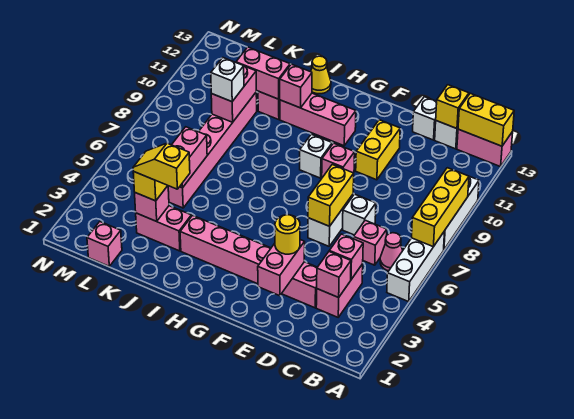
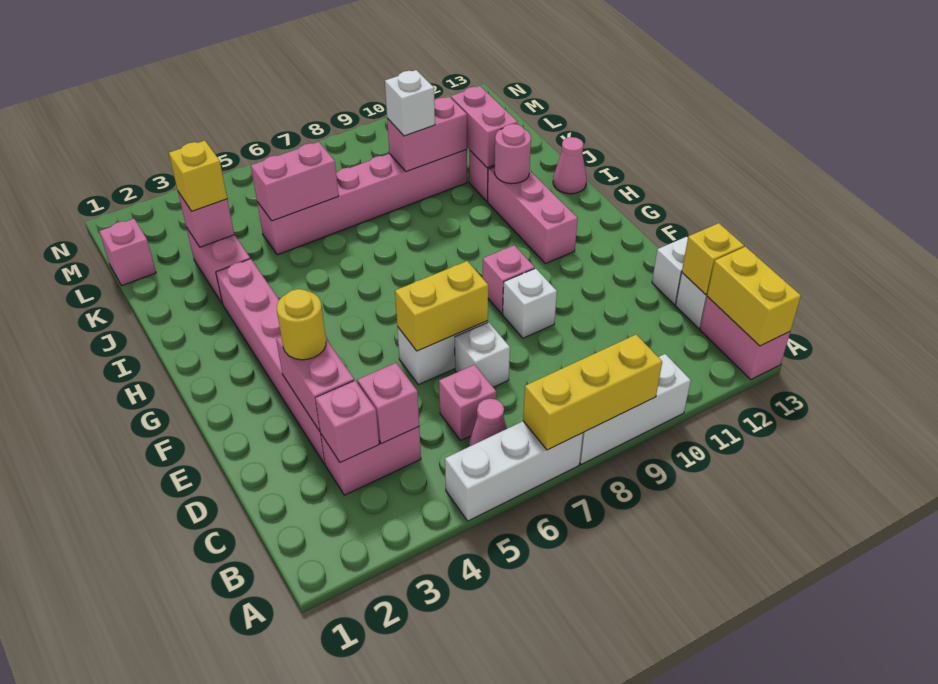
pink brick E2:E3 level 2 -> pink brick D3:E3 level 2
yellow brick E10:E11 level 1 -> none
white brick G9 level 1 -> white brick E9 level 1
pink brick I11 level 2 -> pink round brick I11 level 2
yellow cone I13 level 1 -> pink cone I13 level 1
yellow slope J3:K3 level 4 top J -> none

